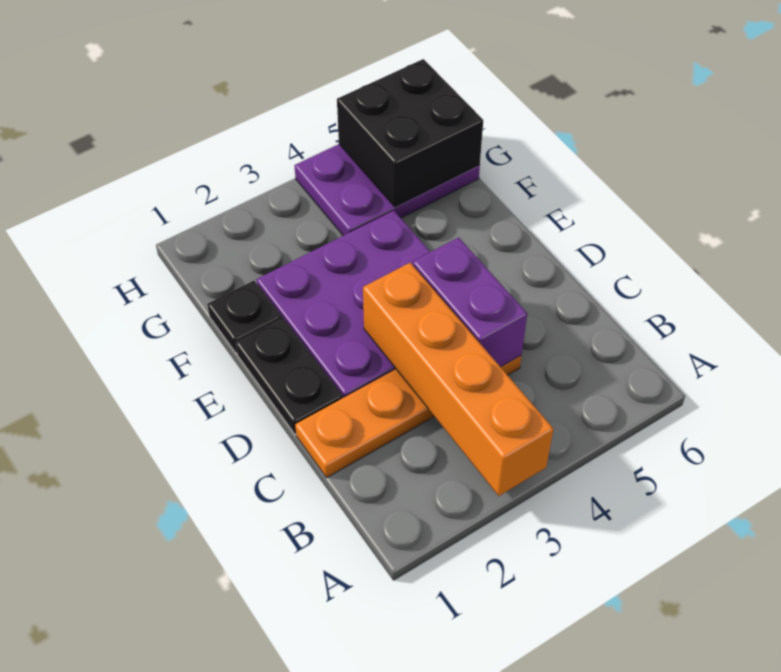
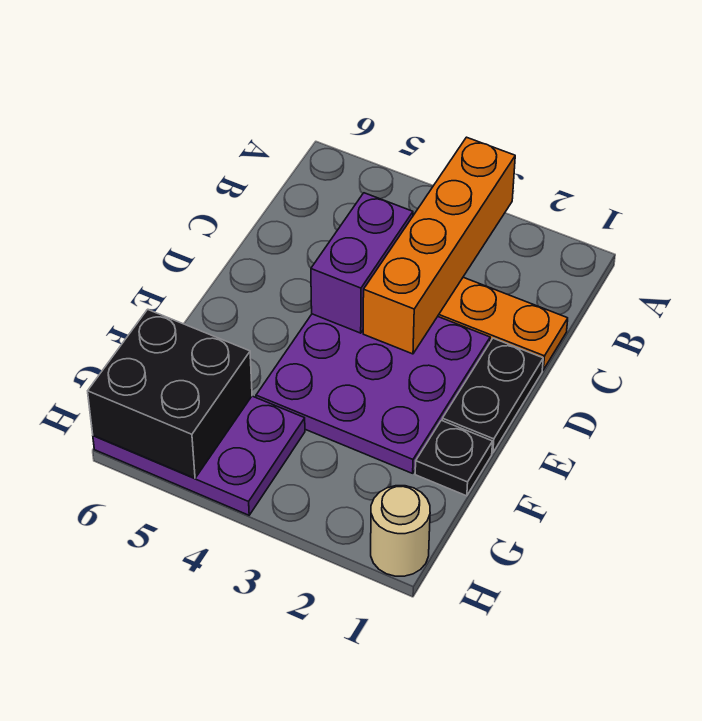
none -> tan round brick H1 level 1

